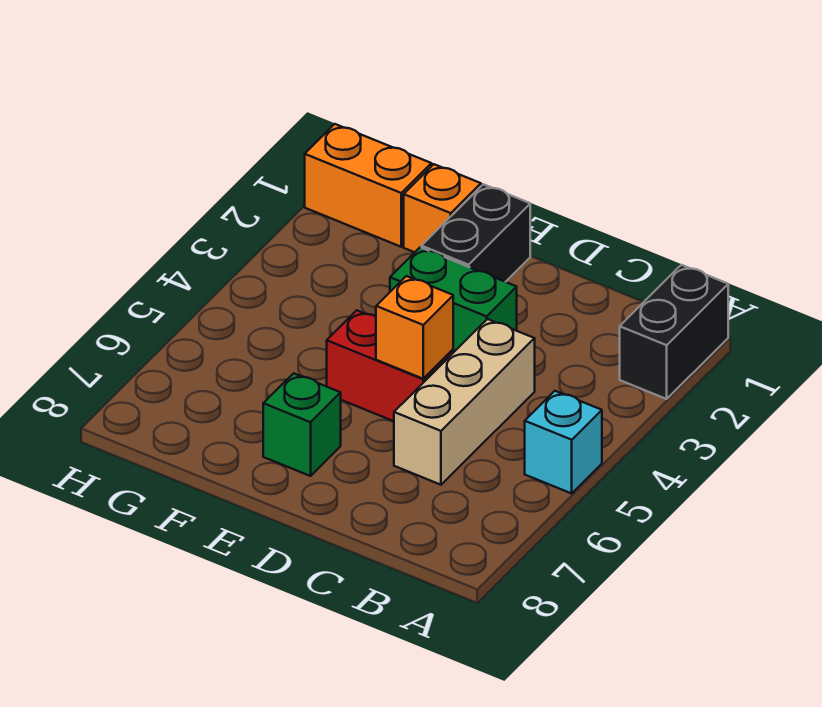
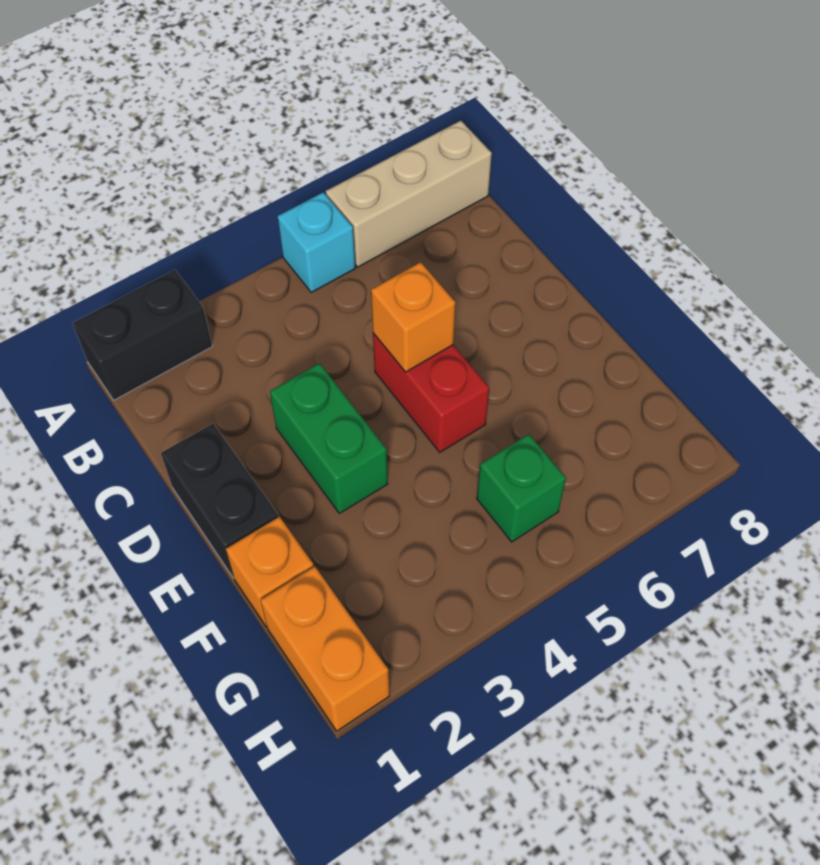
tan brick C4:C6 level 1 -> tan brick A6:A8 level 1
black brick E1:E2 level 1 -> black brick D1:E1 level 1
green brick E7 level 1 -> green brick G5 level 1

